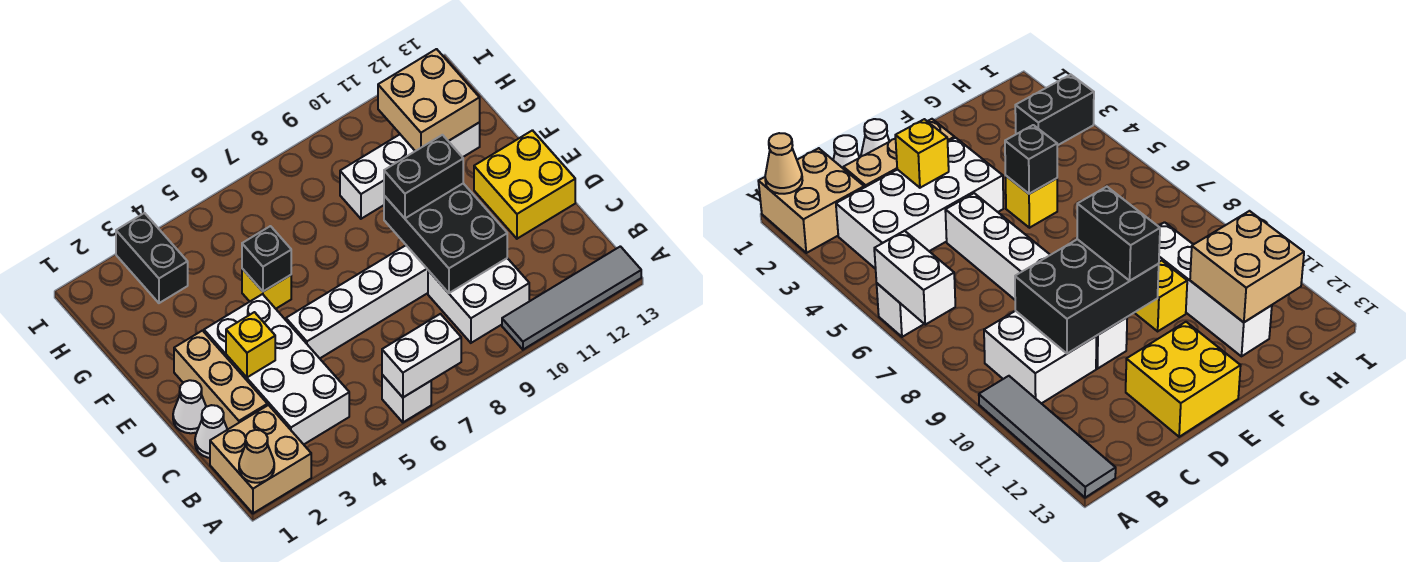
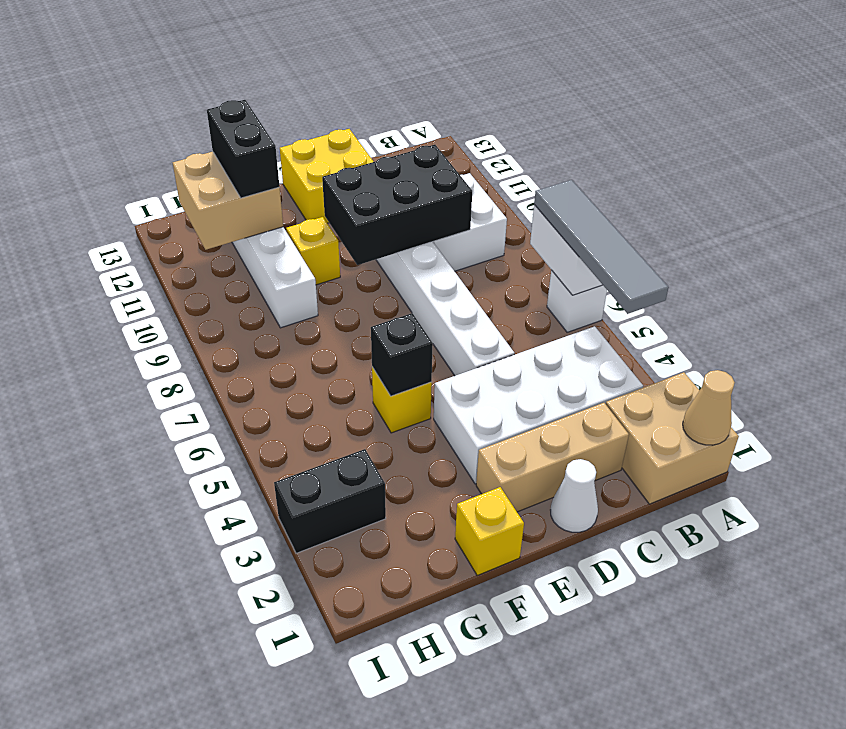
grey tile A10:A13 level 1 -> grey tile A4:A7 level 3
white cone C1 level 1 -> none
yellow brick D3 level 2 -> yellow brick F1 level 1
black brick E9:E10 level 3 -> black brick G11:G12 level 3

